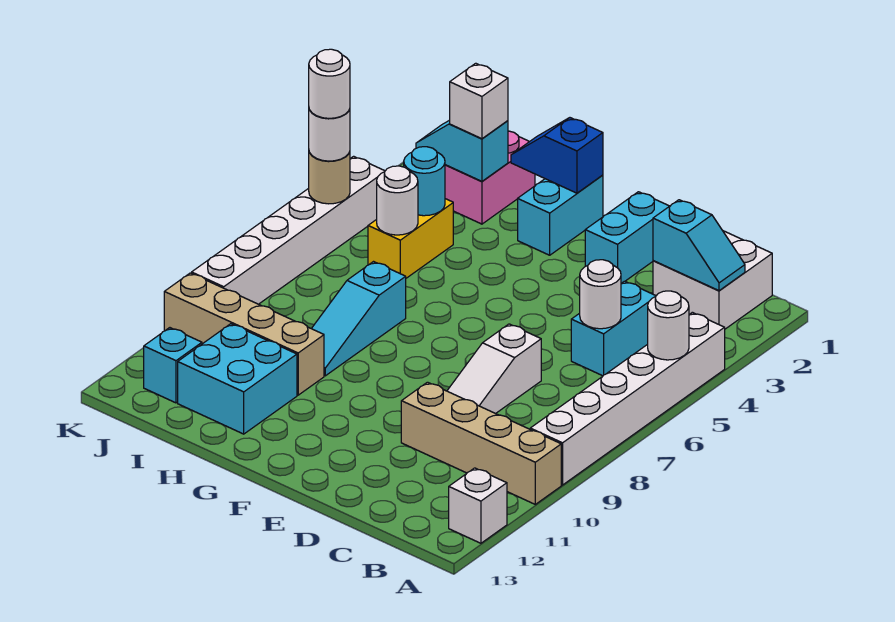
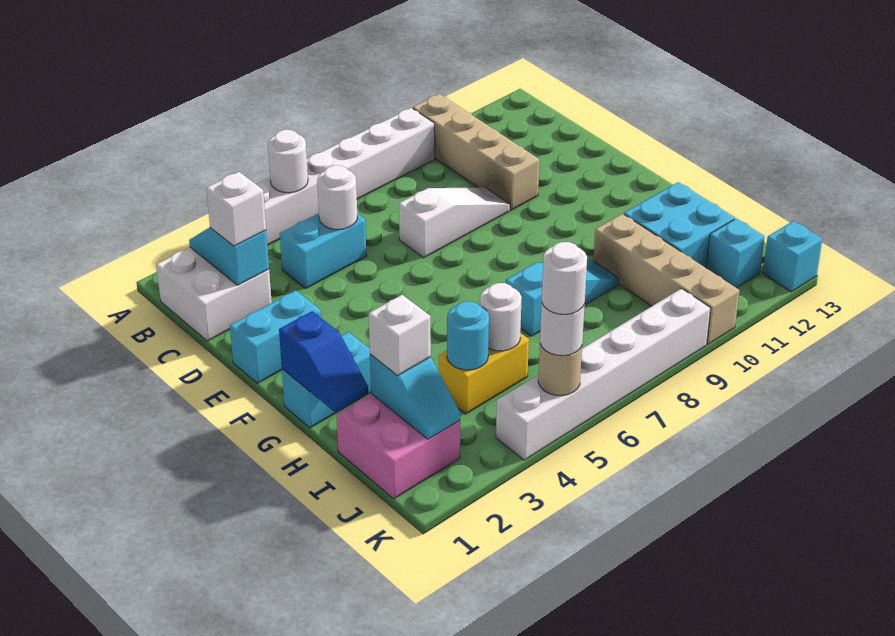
white brick A12 level 1 -> white brick C2 level 3
none -> cyan brick K13 level 1

